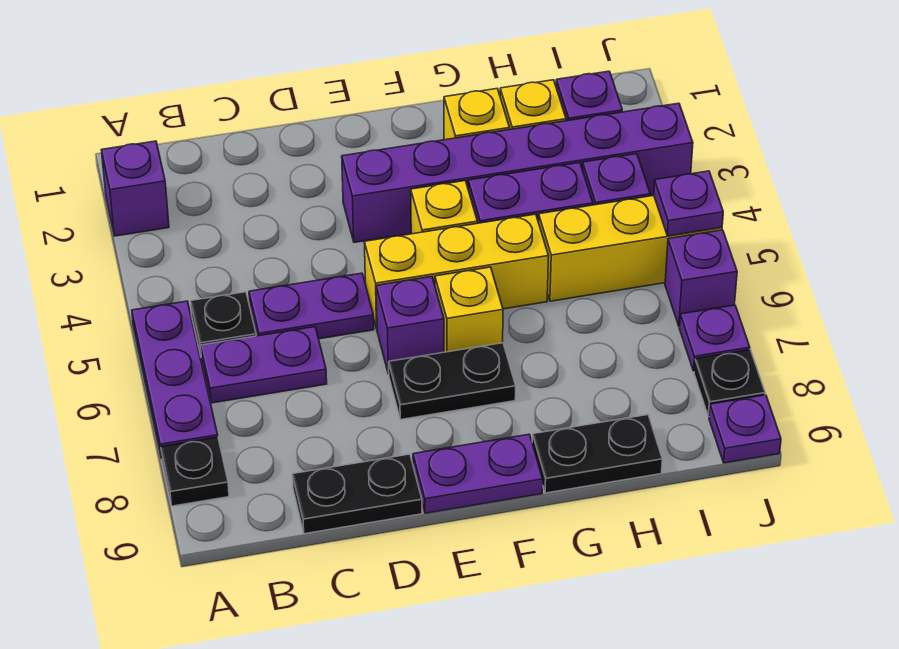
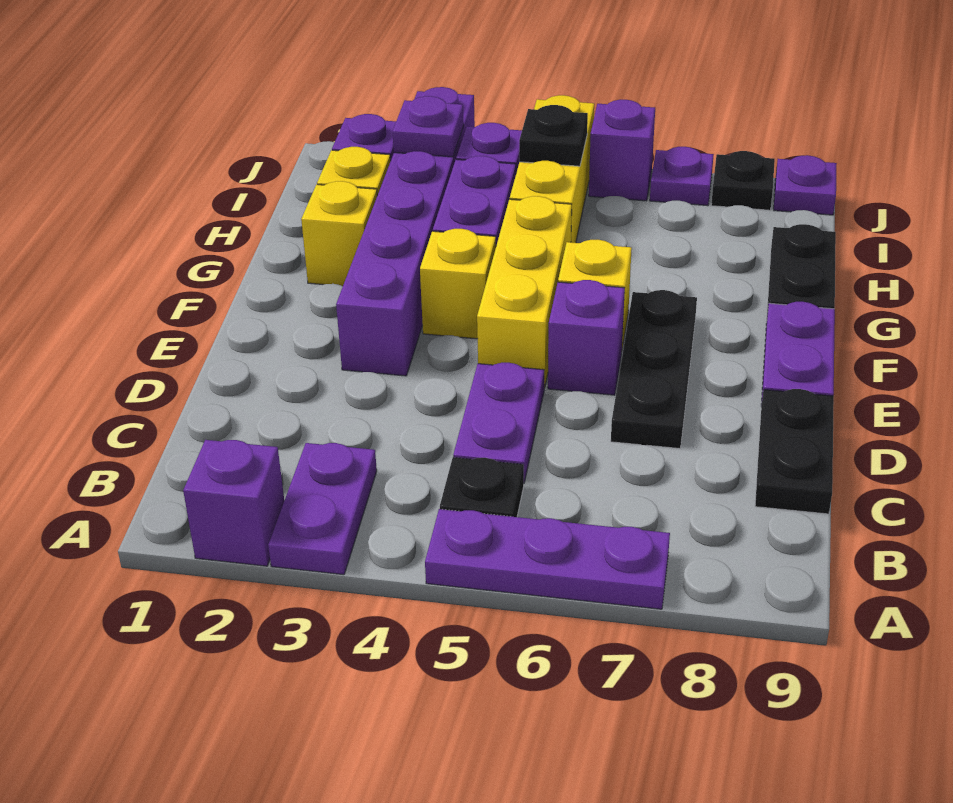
black plate A8 level 1 -> black plate I5 level 2
purple plate B6:C6 level 1 -> purple plate A3:B3 level 1
black plate E7:F7 level 1 -> black plate D7:F7 level 1
purple plate J5 level 2 -> purple plate I3 level 2

